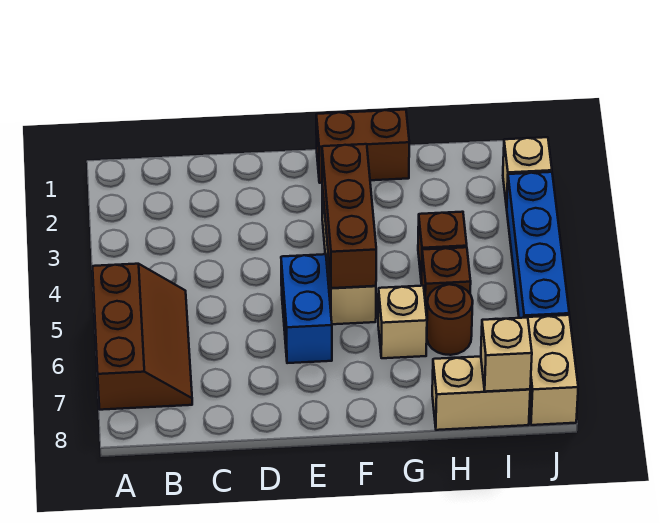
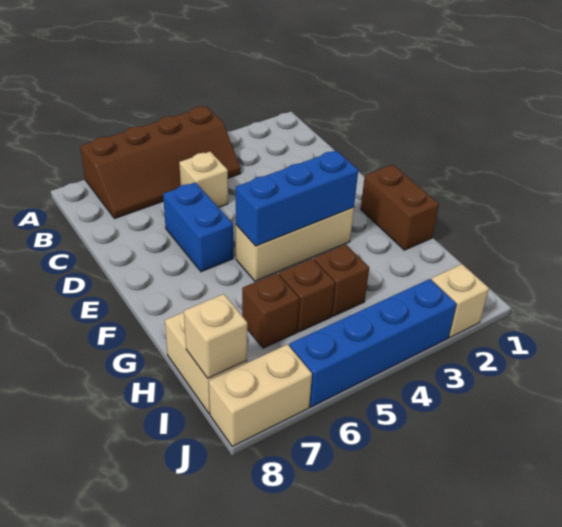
brown slope A5:B7 level 1 top A -> brown slope A4:B7 level 1 top A
blue brick E5:E6 level 1 -> blue brick D6:E6 level 1
brown brick F3:F5 level 2 -> blue brick F3:F5 level 2
tan brick G6 level 1 -> tan brick C5 level 1
brown round brick H6 level 1 -> brown brick H6 level 1

